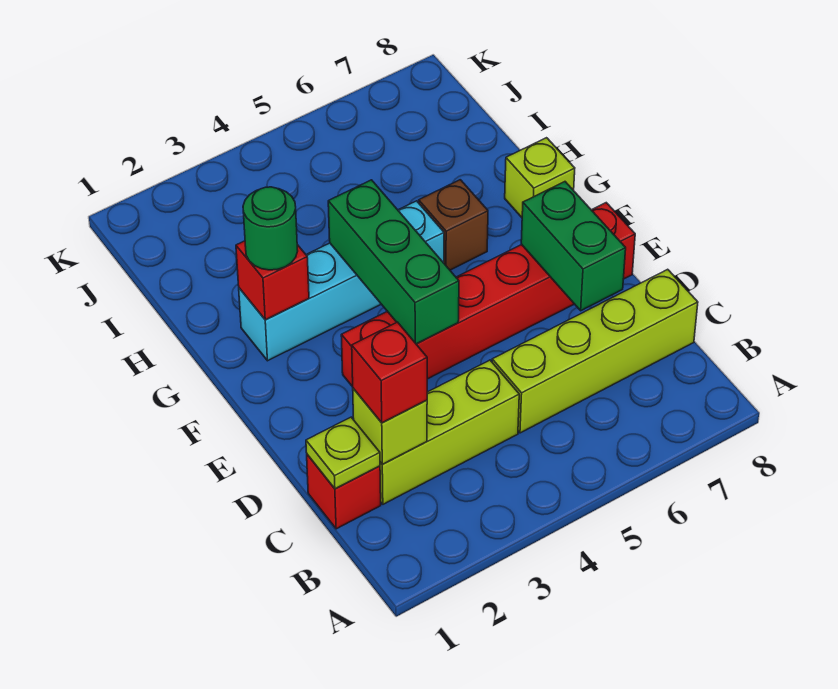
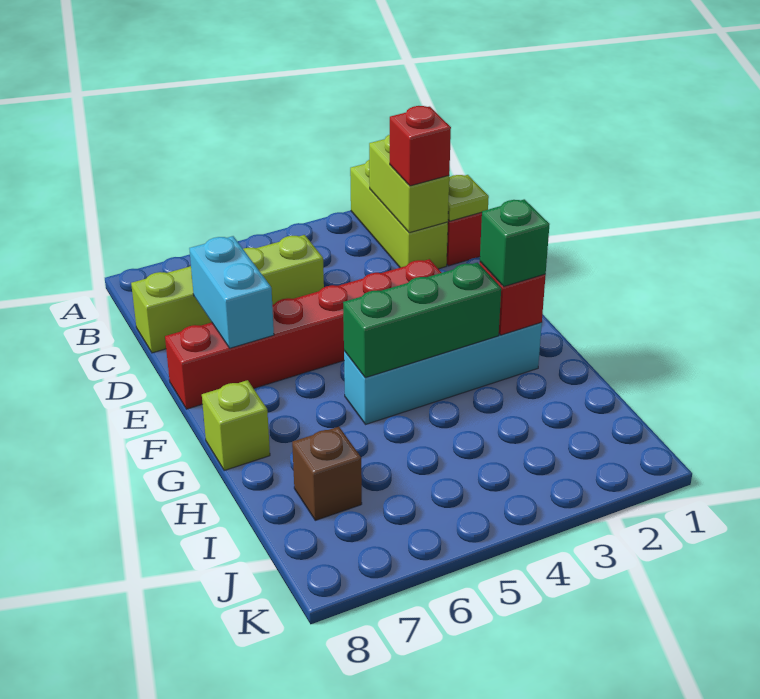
lime brick C2:C4 level 1 -> lime brick A2:C2 level 1
lime brick C2 level 2 -> lime brick B2:C2 level 2
green brick D7:E7 level 2 -> cyan brick D7:E7 level 2
green brick E4:G4 level 2 -> green brick G3:G5 level 2
green round brick G2 level 3 -> green brick G2 level 3
brown brick G6 level 1 -> brown brick I7 level 1

